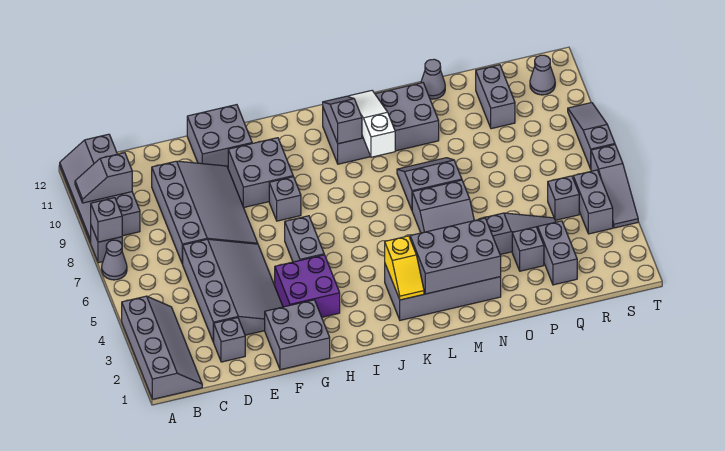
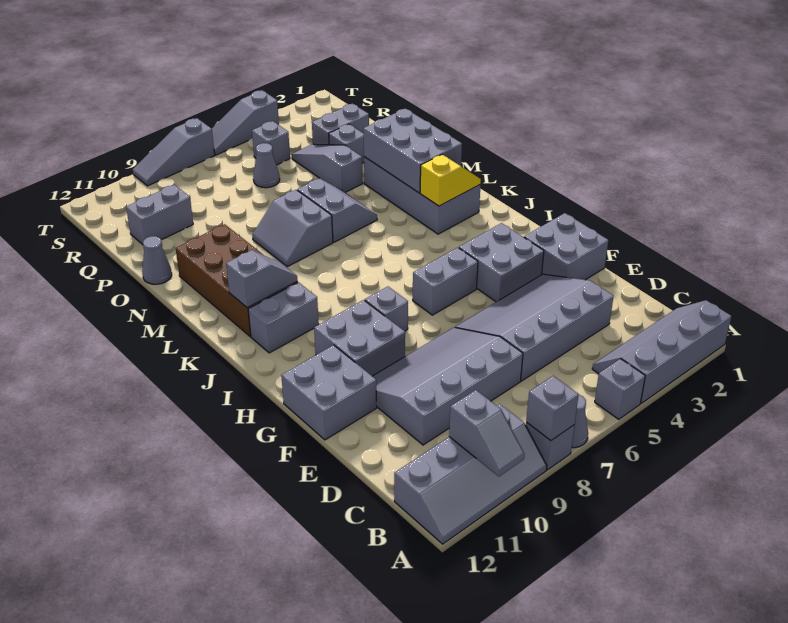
grey brick D2 level 1 -> grey brick A5 level 1
purple brick G3:H4 level 1 -> grey brick G3:H4 level 1
grey brick K10:N11 level 1 -> brown brick K10:N11 level 1
grey slope K10:K11 level 2 top 10 -> grey slope K10:K11 level 2 top 11
white slope L9:L11 level 2 top 9 -> none
grey brick S4:S5 level 1 -> grey brick J10:J11 level 1
grey cone S11 level 1 -> grey cone Q6 level 1
grey slope T4:T6 level 1 top 6 -> grey slope T4:T6 level 1 top 4

